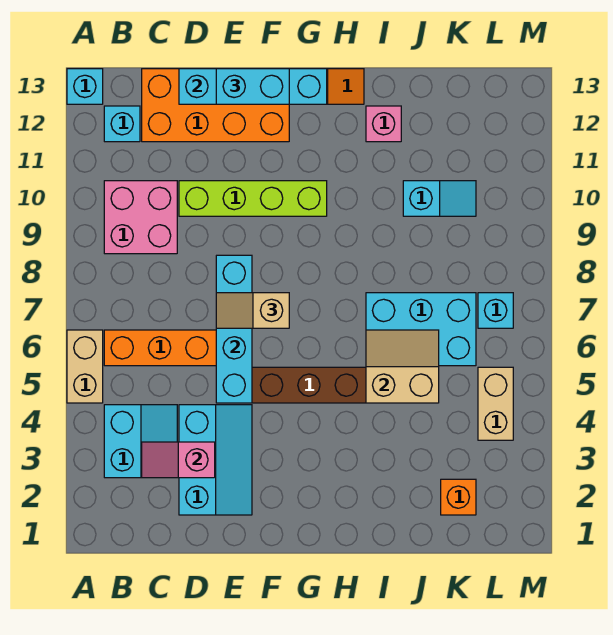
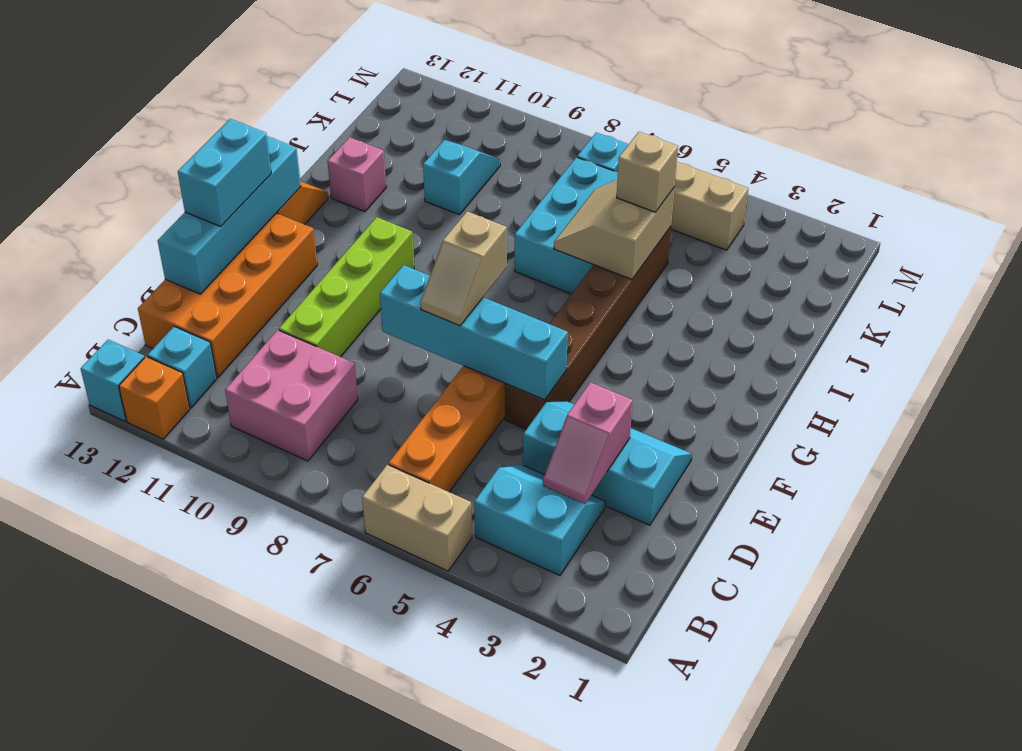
none -> tan brick J5 level 3
orange brick K2 level 1 -> orange brick A12 level 1

